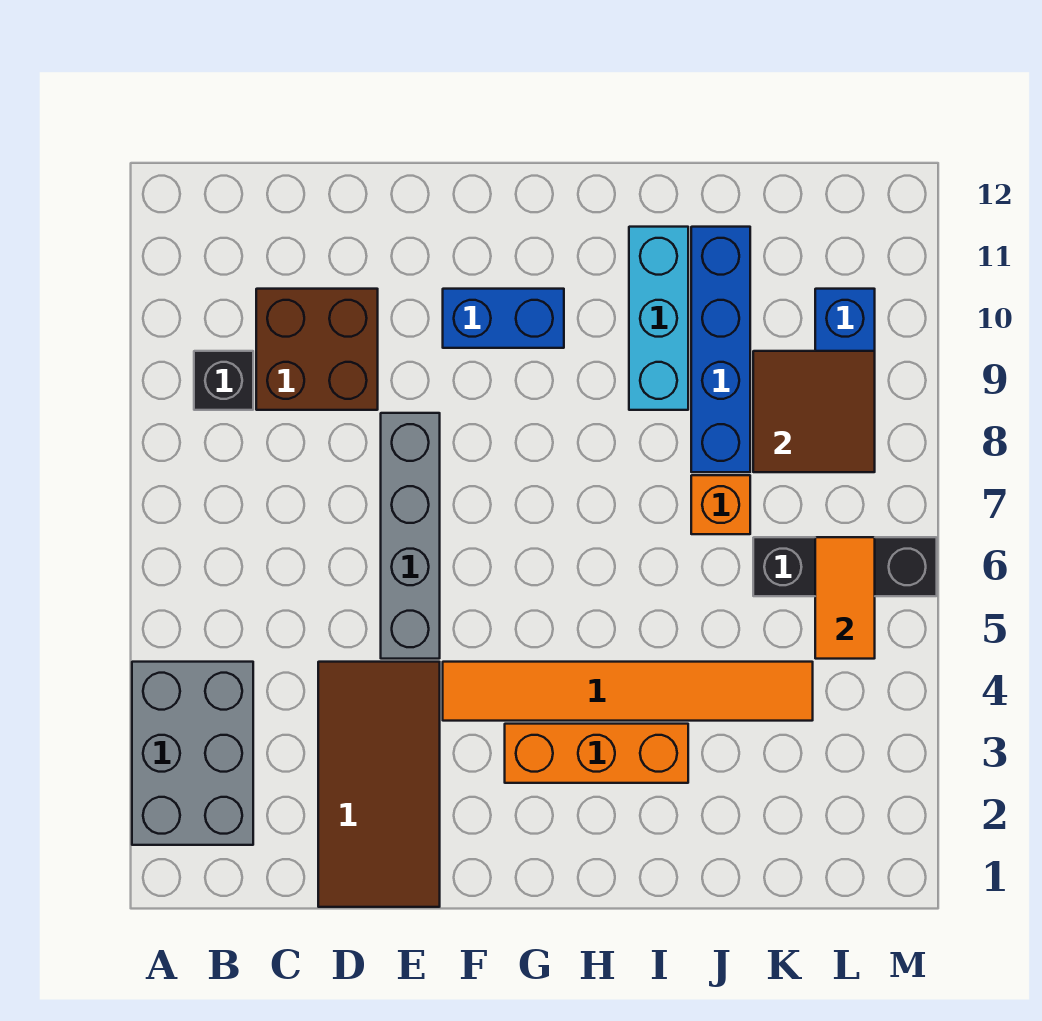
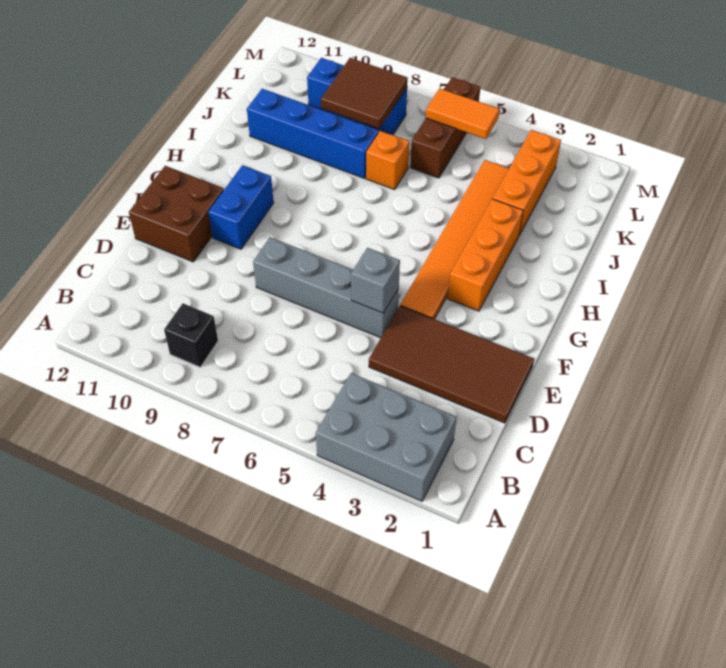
brown brick C9:D10 level 1 -> brown brick E11:F12 level 1
none -> grey brick E5 level 2
cyan brick I9:I11 level 1 -> none
none -> orange brick J3:L3 level 1
black brick K6:M6 level 1 -> brown brick K6:M6 level 1

